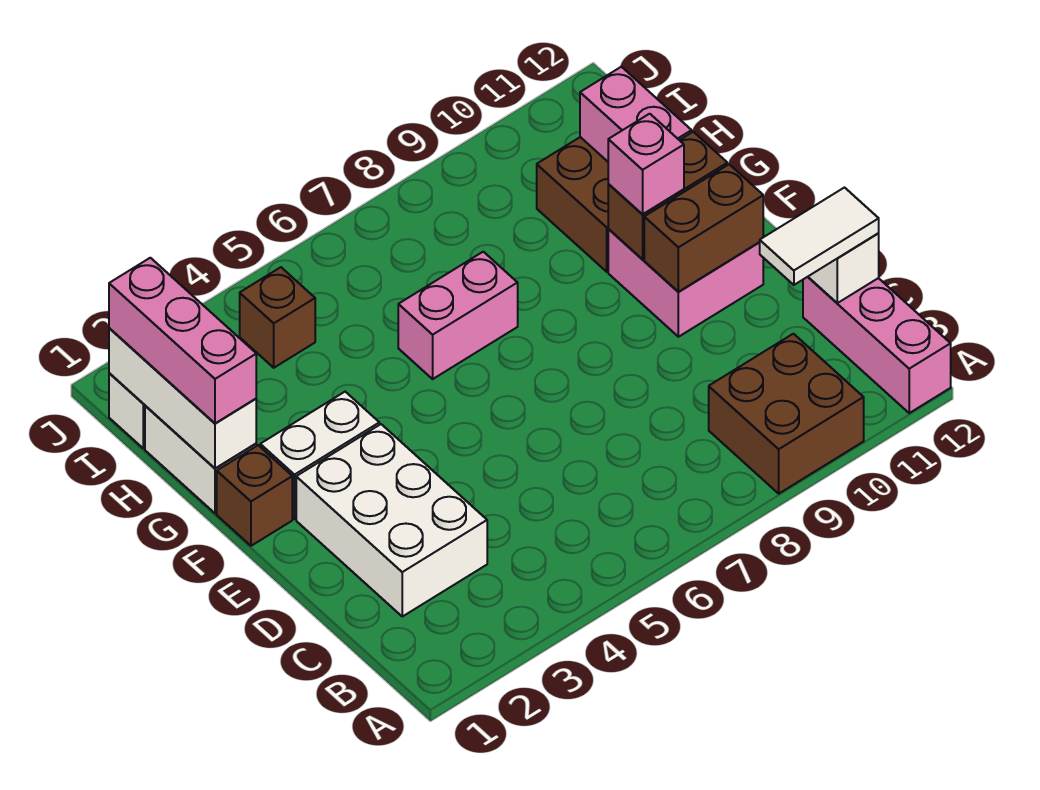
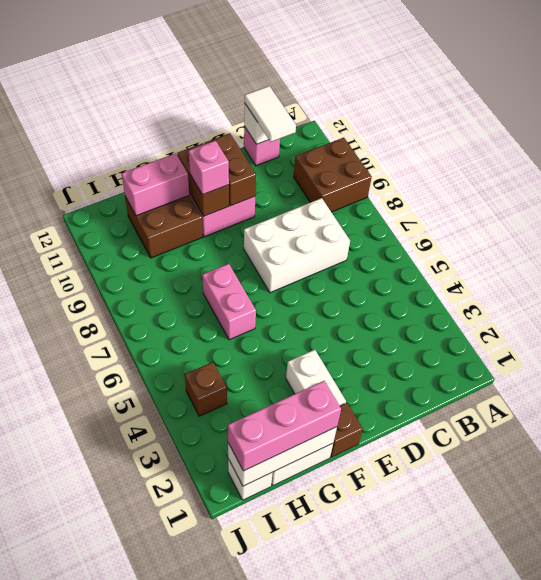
pink brick A12:C12 level 1 -> pink brick C12 level 1
white brick C2:E3 level 1 -> white brick C7:E8 level 1

